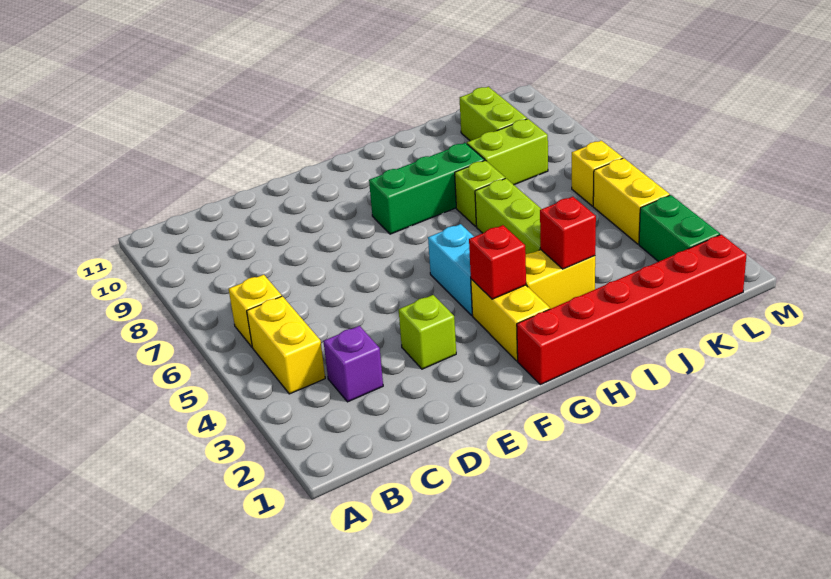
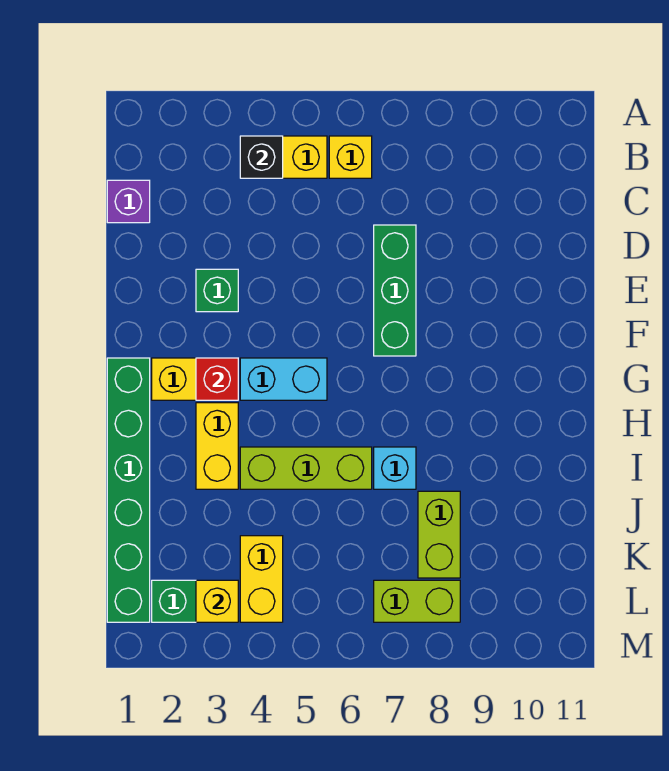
none -> black brick B4 level 2
purple brick C3 level 1 -> purple brick C1 level 1
lime brick E3 level 1 -> green brick E3 level 1
red brick G1:L1 level 1 -> green brick G1:L1 level 1
green brick G8:I8 level 1 -> green brick D7:F7 level 1
red brick I3 level 2 -> none
lime brick I7 level 1 -> cyan brick I7 level 1
lime brick K9:K10 level 1 -> lime brick L7:L8 level 1
yellow brick L4:L5 level 1 -> yellow brick K4:L4 level 1
yellow brick L6 level 1 -> yellow brick L3 level 2

